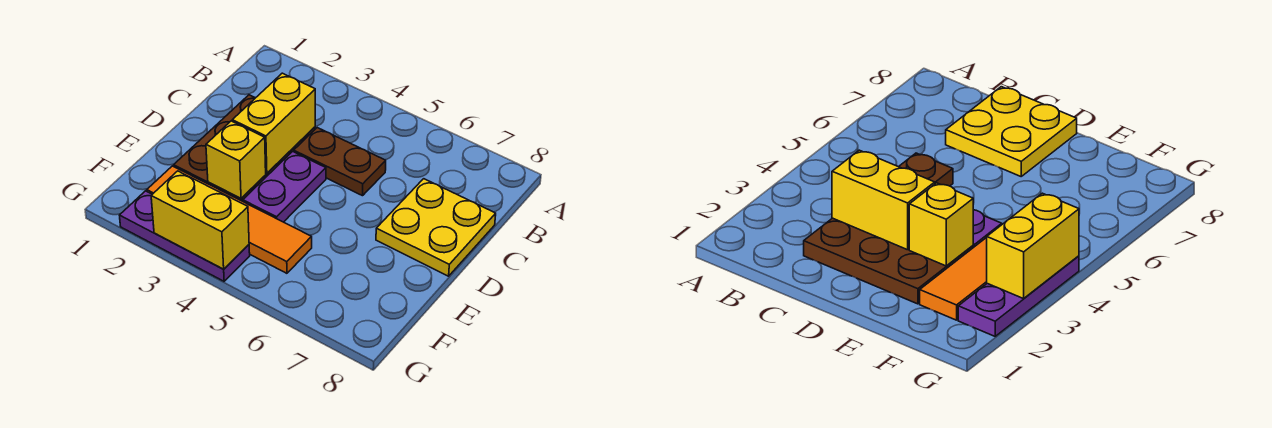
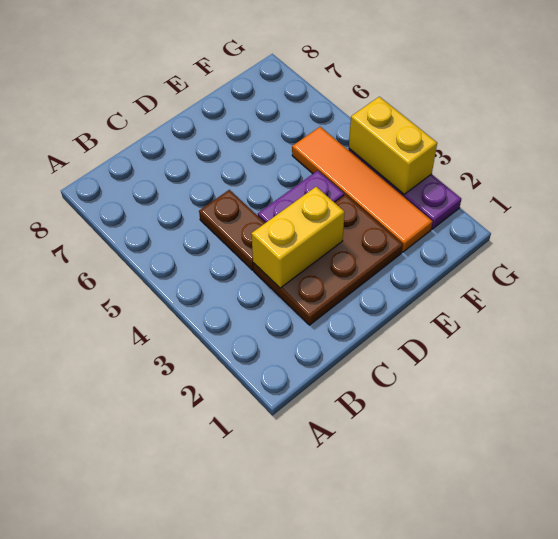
yellow plate C7:D8 level 1 -> none
yellow brick E3 level 2 -> none

